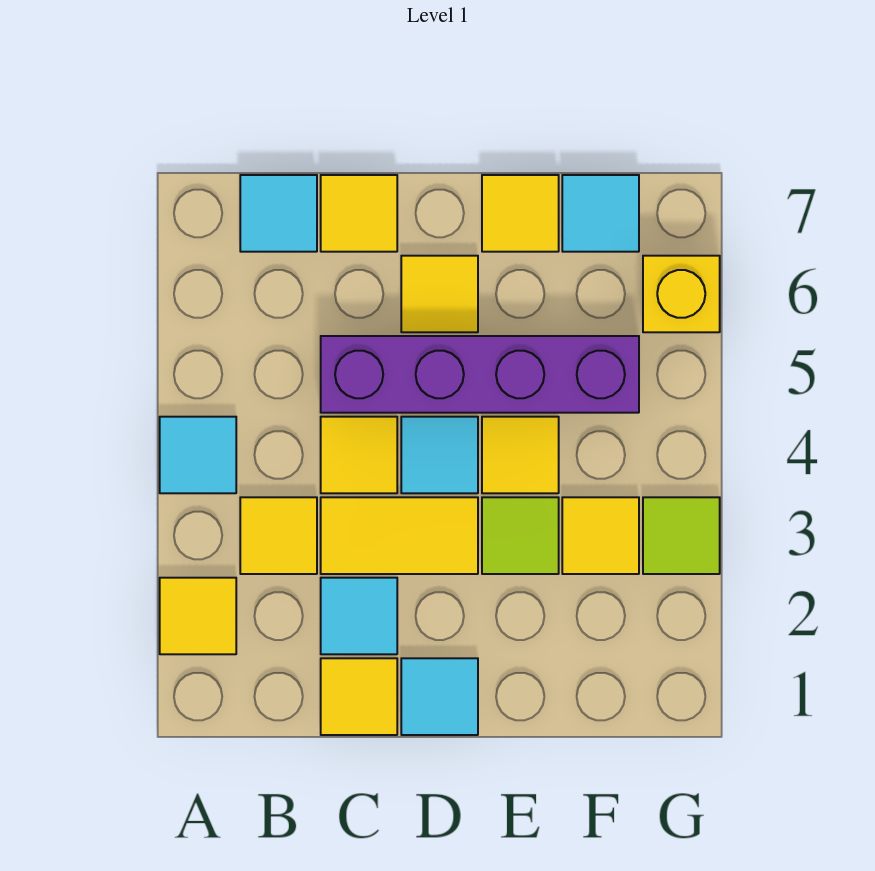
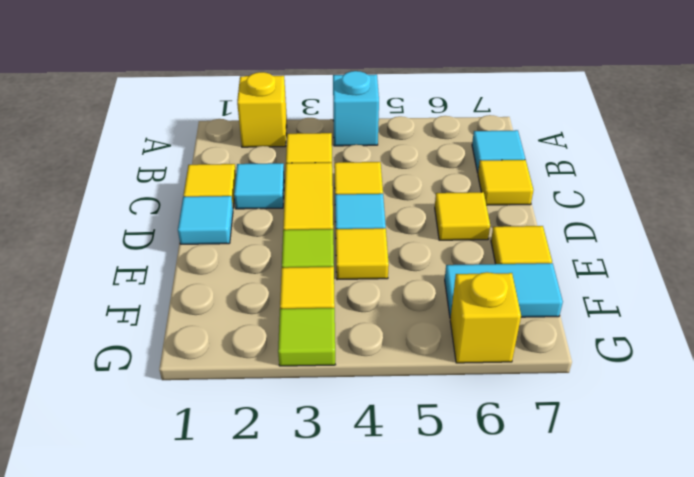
yellow tile A2 level 1 -> yellow brick A2 level 1
cyan tile A4 level 1 -> cyan brick A4 level 1
purple brick C5:F5 level 1 -> none
cyan tile F7 level 1 -> cyan tile F6:F7 level 1

